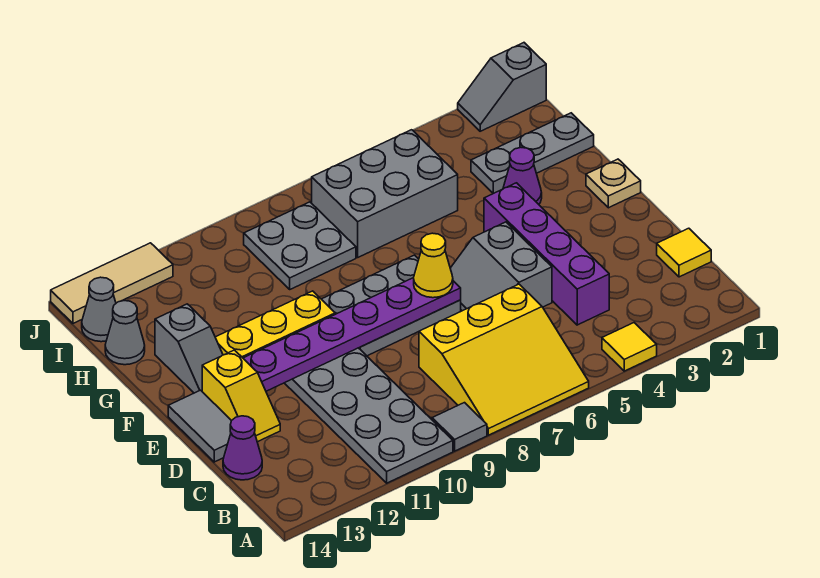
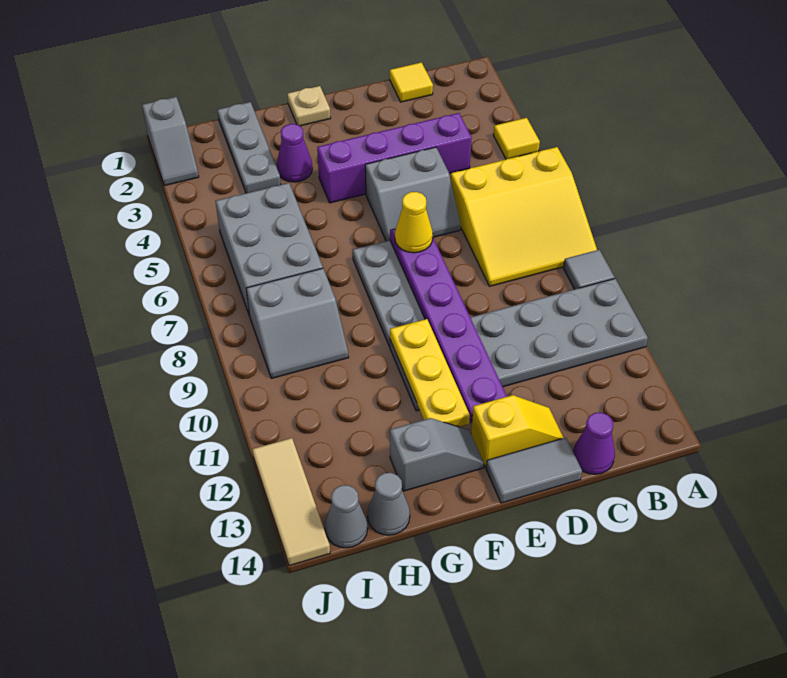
yellow slope A6:C8 level 1 top C -> yellow slope A6:C8 level 1 top 6
grey plate H8:I9 level 1 -> grey slope H8:I9 level 1 top 8

